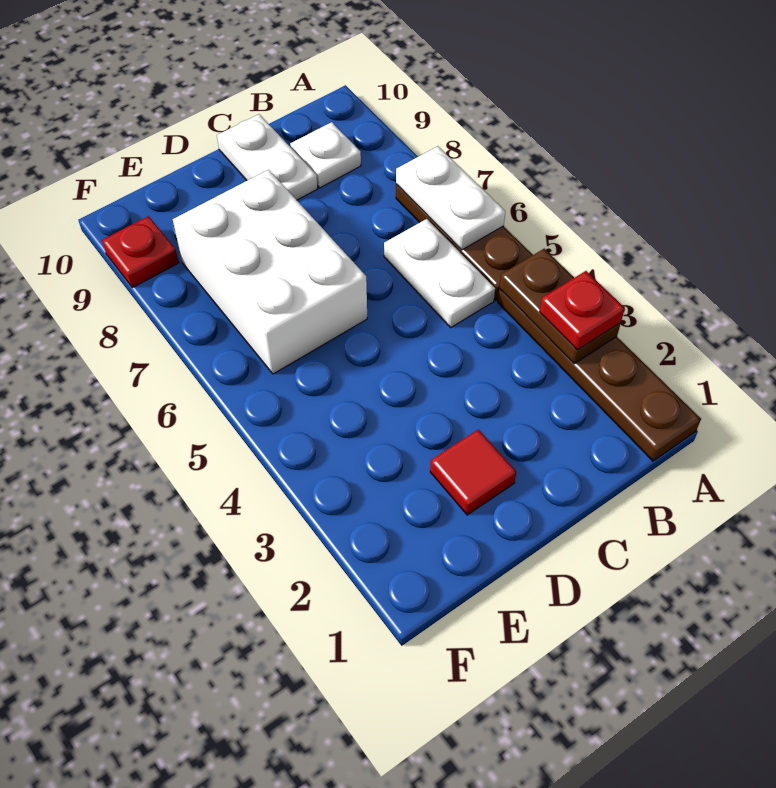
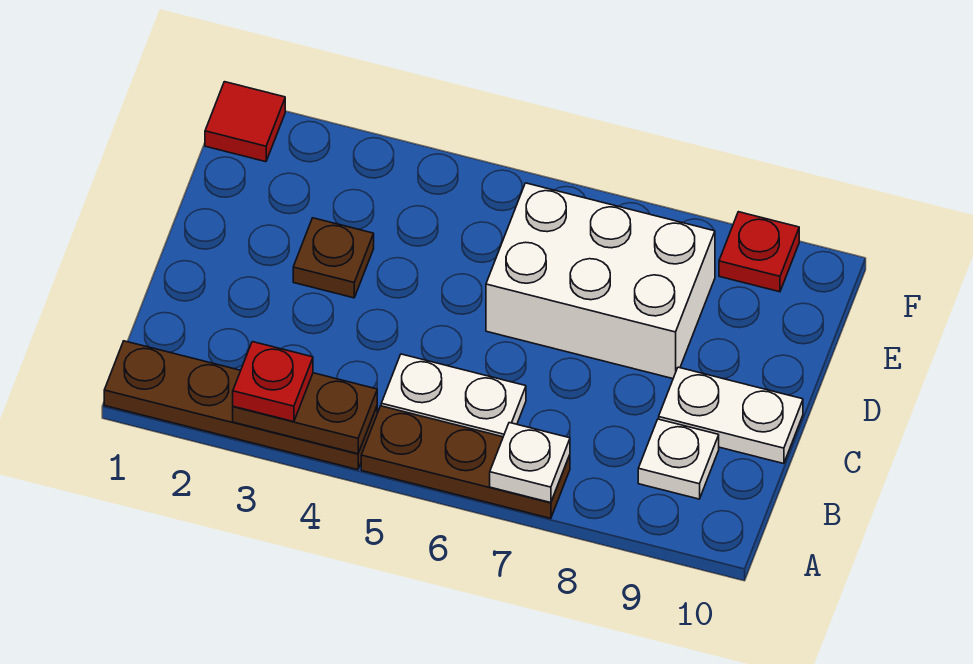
white plate A6:A7 level 2 -> white plate A7 level 2
red tile D2 level 1 -> red tile F1 level 1
none -> brown plate D3 level 1

